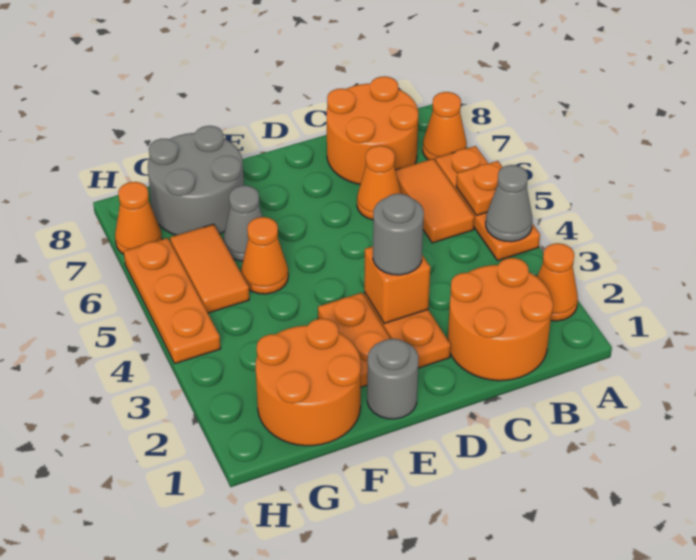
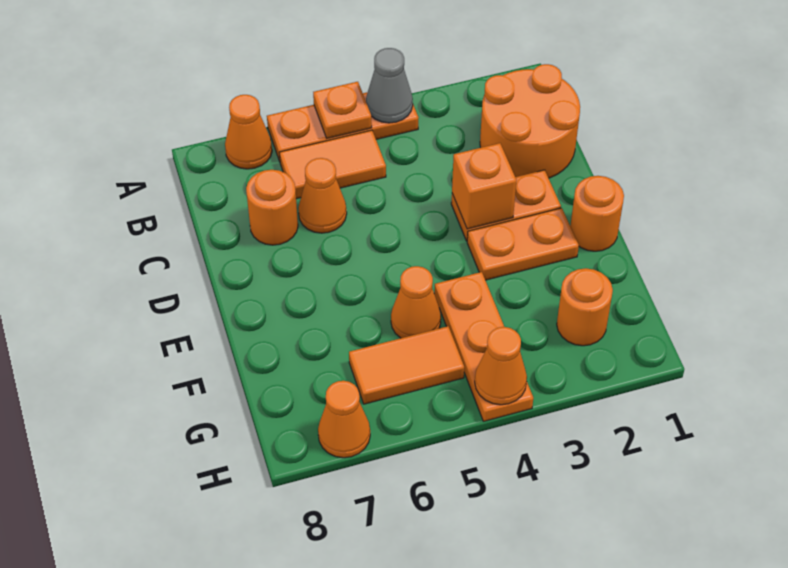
orange cone A2 level 1 -> orange cone H4 level 2
orange round brick B7:C8 level 1 -> orange round brick C7 level 1
grey round brick D3 level 3 -> none
grey round brick E1 level 1 -> orange round brick E1 level 1
orange round brick F1:G2 level 1 -> orange round brick G2 level 1
grey cone F6 level 1 -> none
grey round brick F7:G8 level 1 -> none
orange plate H4:H6 level 1 -> orange plate F4:H4 level 1

